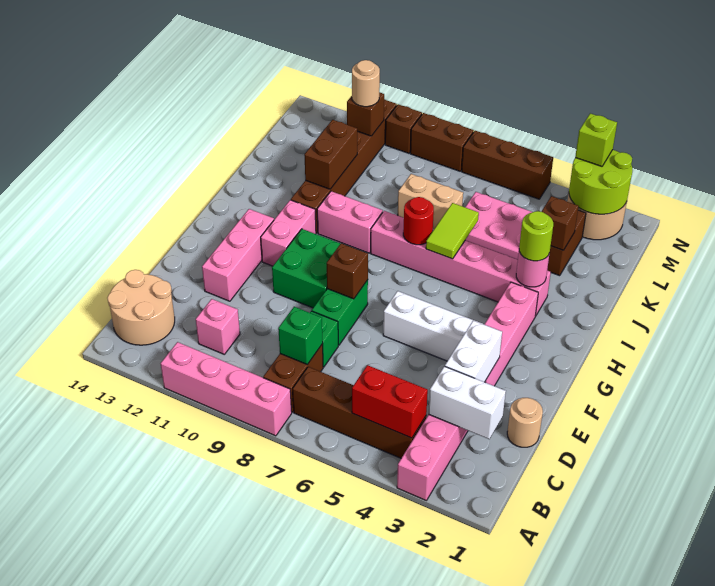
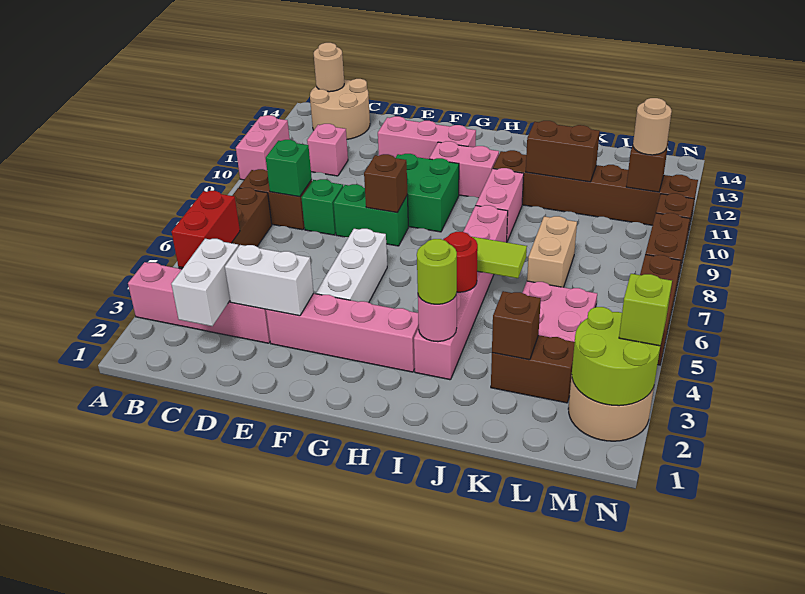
pink brick A8:A11 level 1 -> pink brick A10:A11 level 1
tan round brick D1 level 1 -> tan round brick B14 level 2
red round brick I7 level 2 -> red round brick I5 level 2

